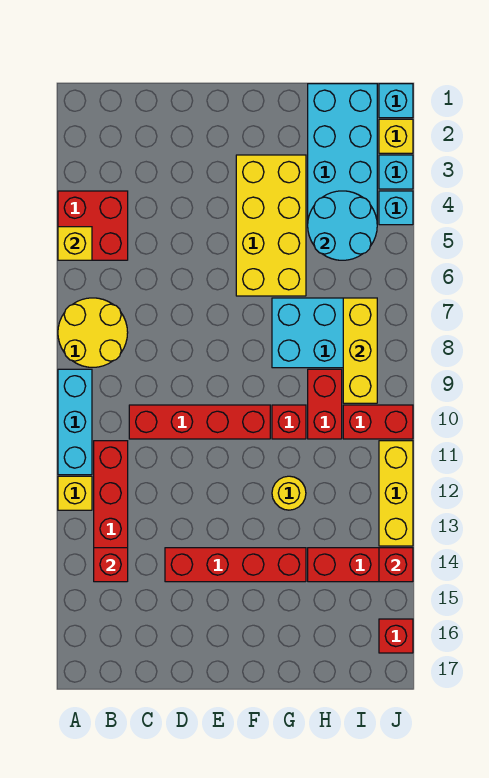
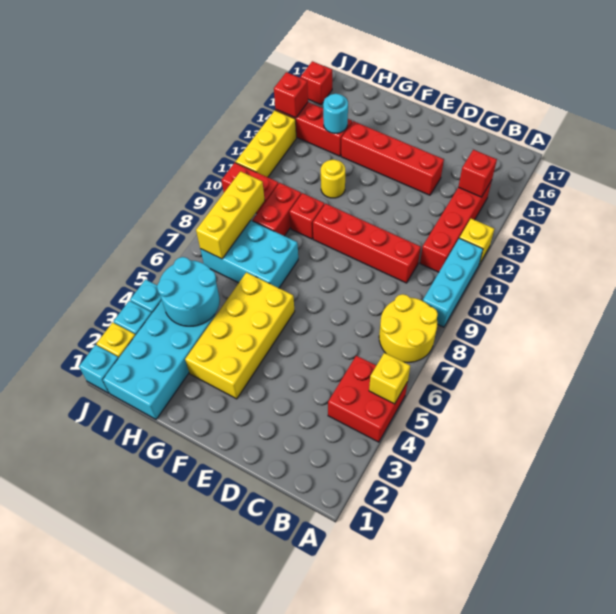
none -> cyan round brick H14 level 2

